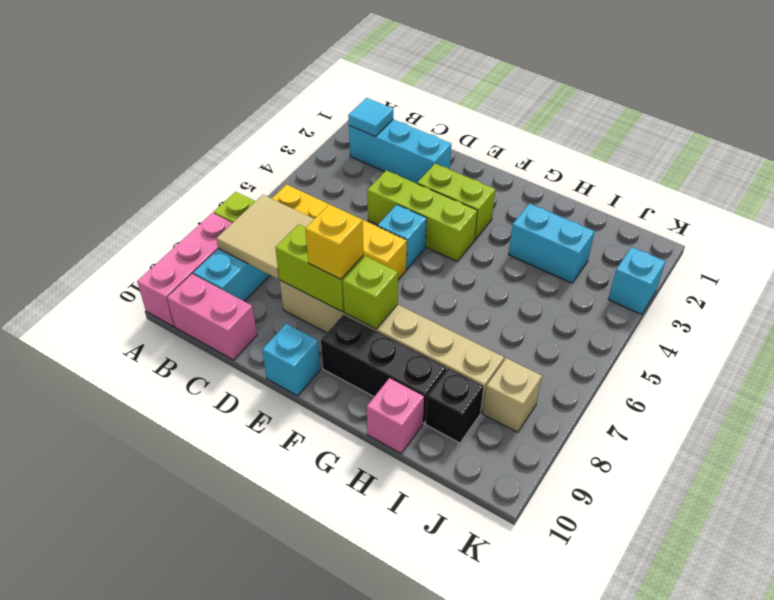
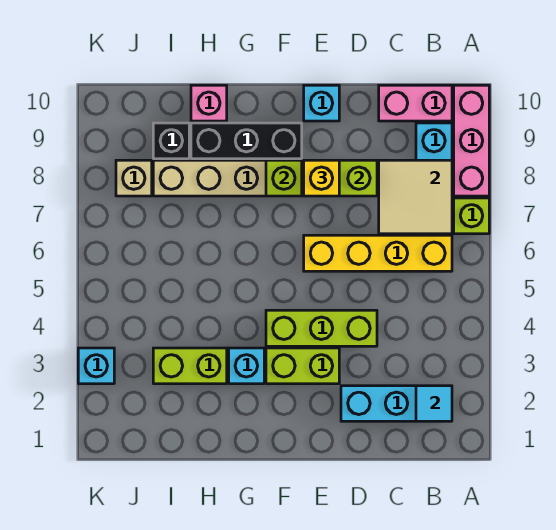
cyan brick E5 level 1 -> cyan brick G3 level 1
cyan brick H3:I3 level 1 -> lime brick H3:I3 level 1

